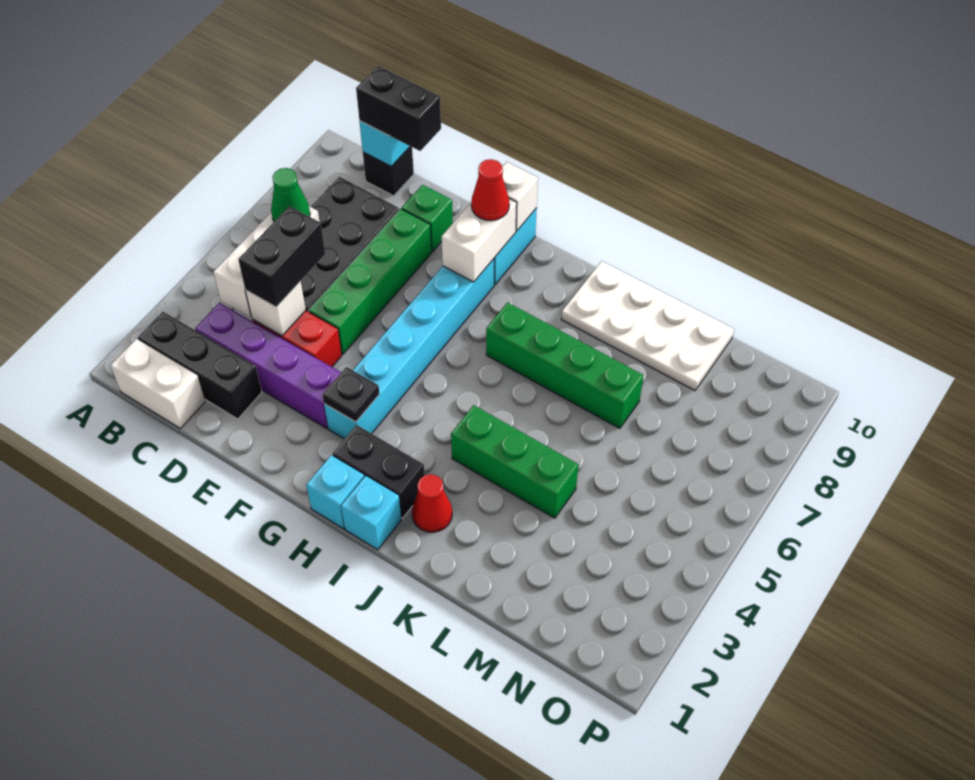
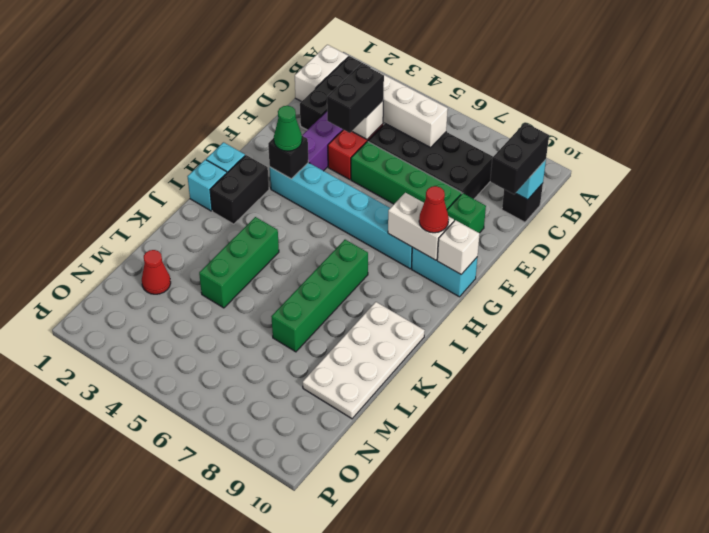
green cone C6 level 3 -> green cone G3 level 3
black brick D4:D5 level 3 -> black brick D4:E4 level 3
black plate G3 level 2 -> black brick G3 level 2
red cone J2 level 1 -> red cone M2 level 1

